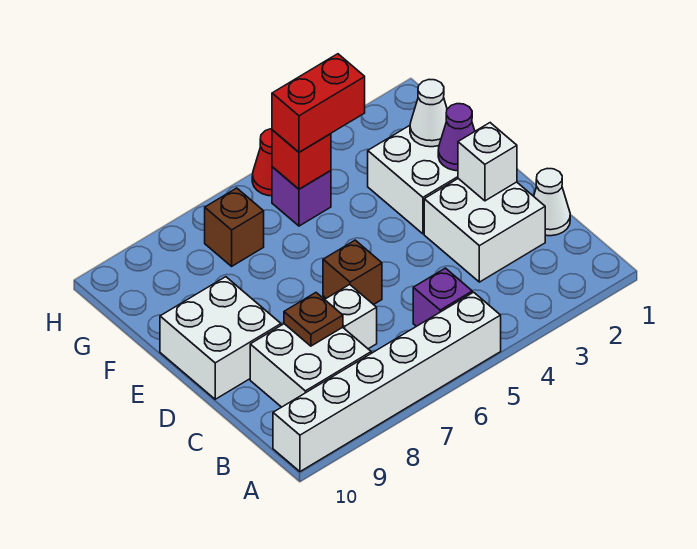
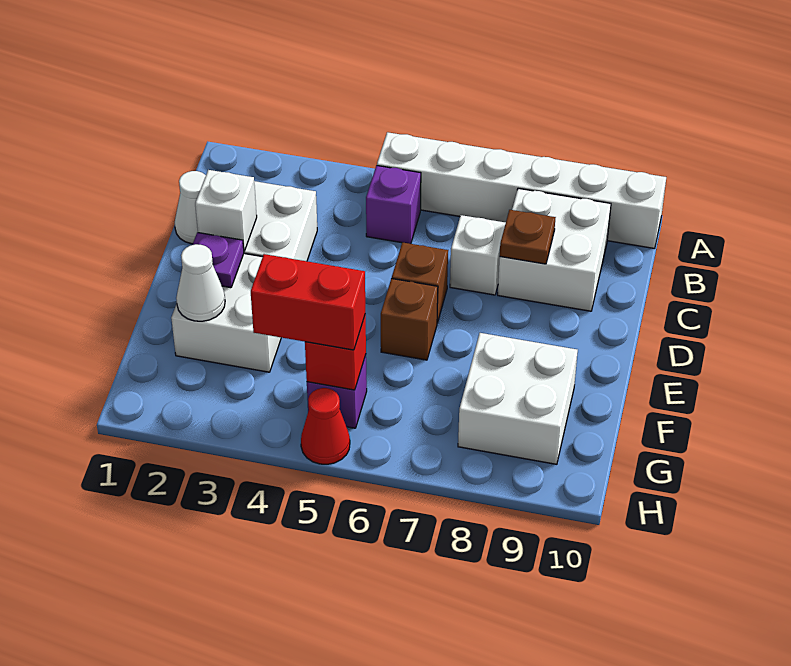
white brick D9:E10 level 1 -> white brick F8:G9 level 1
purple cone E2 level 2 -> purple plate E2 level 2
brown brick G7 level 1 -> brown brick E6 level 1

